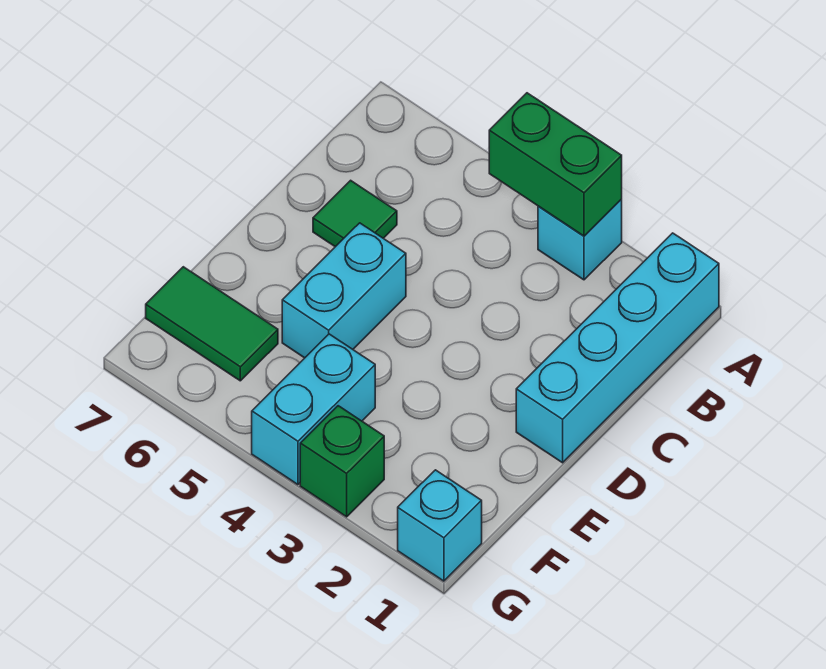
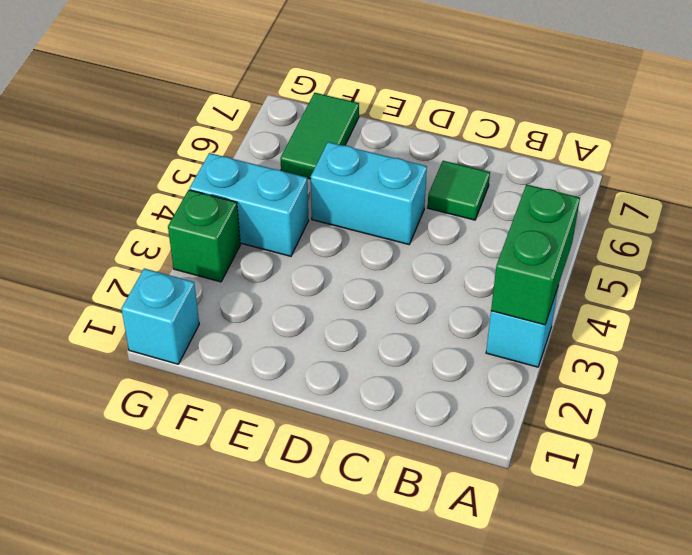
cyan brick A1:D1 level 1 -> none

